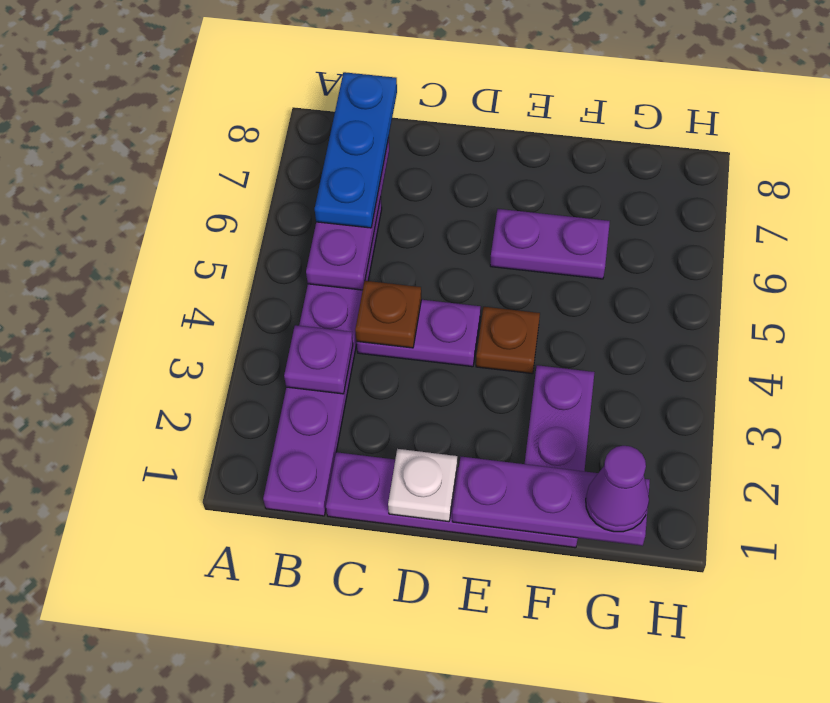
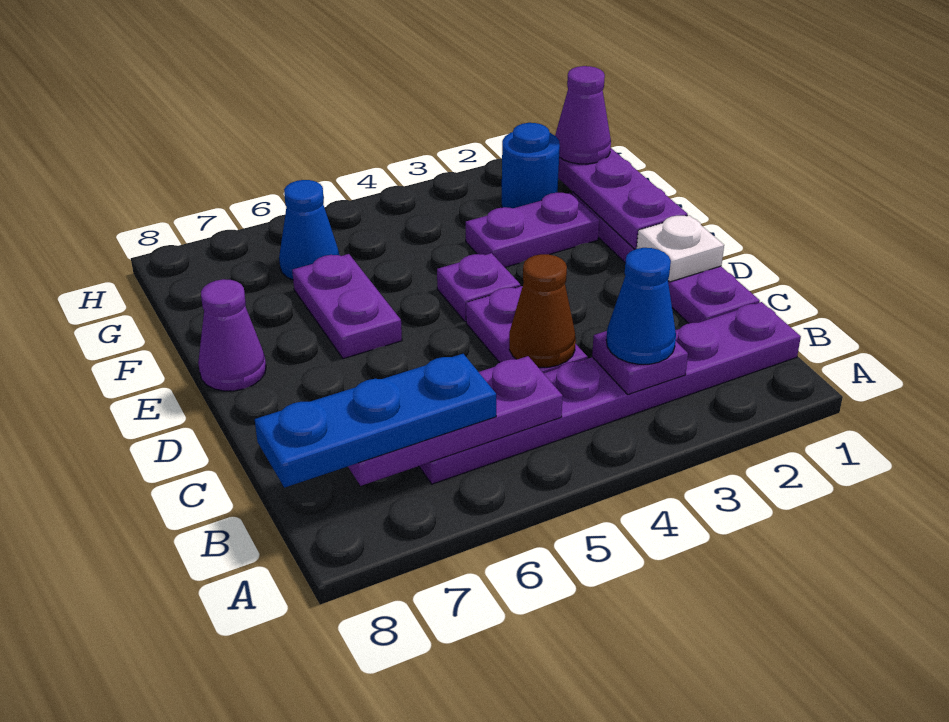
none -> blue cone B3 level 3
brown plate C4 level 2 -> brown cone C4 level 2
brown plate E4 level 1 -> purple plate E4 level 1
none -> purple cone E8 level 1
none -> blue round brick G2 level 1
none -> blue cone G6 level 1

